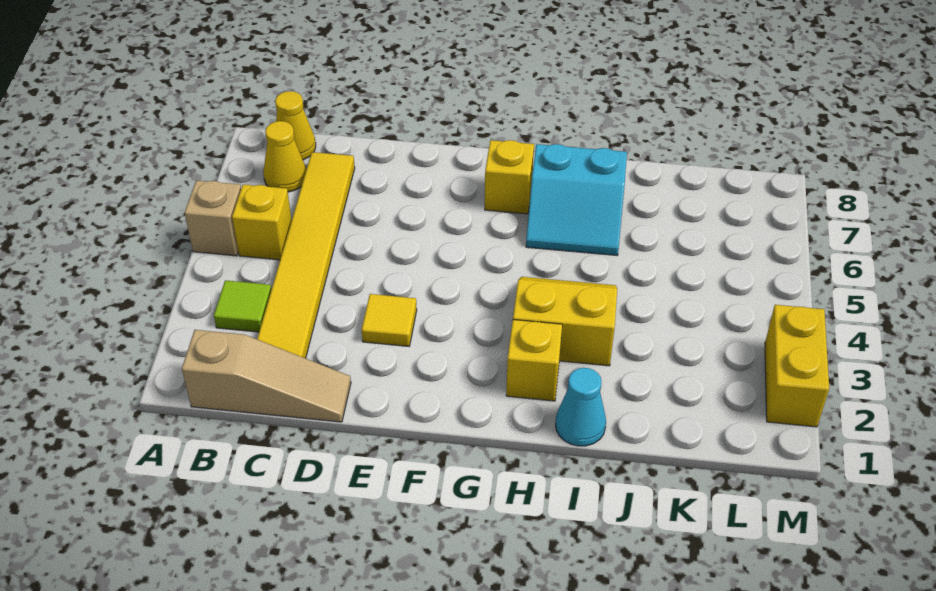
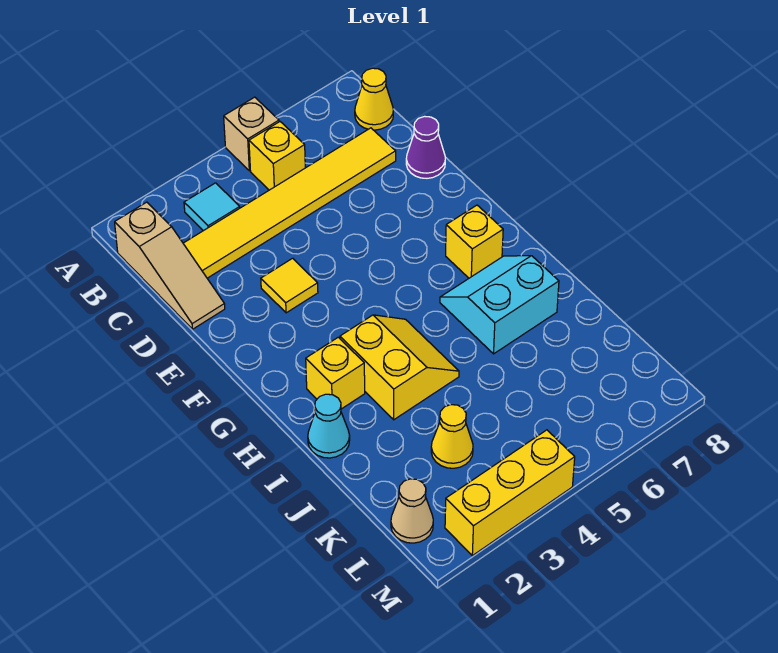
lime tile B3 level 1 -> cyan tile B3 level 1
yellow cone B7 level 1 -> yellow cone K3 level 1
none -> purple cone D8 level 1
cyan slope H6:I7 level 1 top 7 -> cyan slope H6:I7 level 1 top I
none -> tan cone L1 level 1
yellow brick M2:M3 level 1 -> yellow brick M2:M4 level 1

